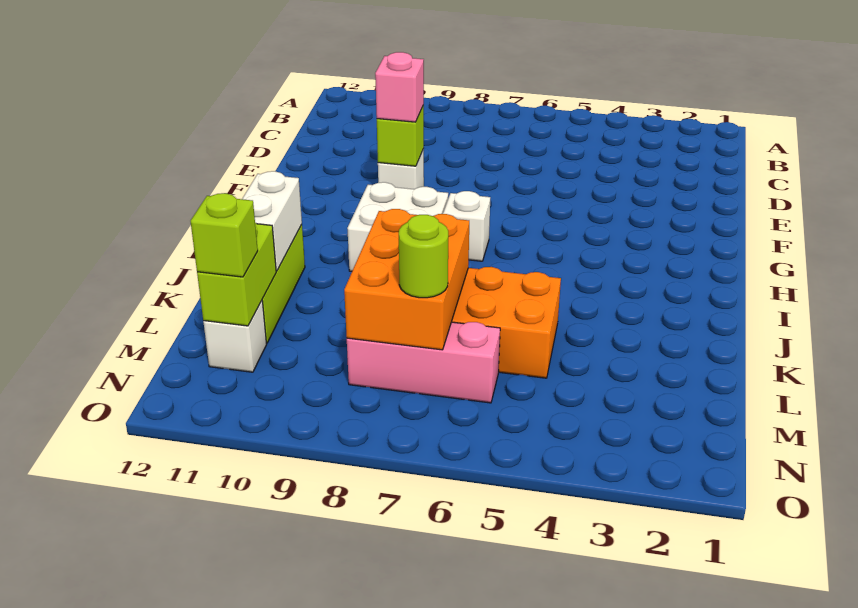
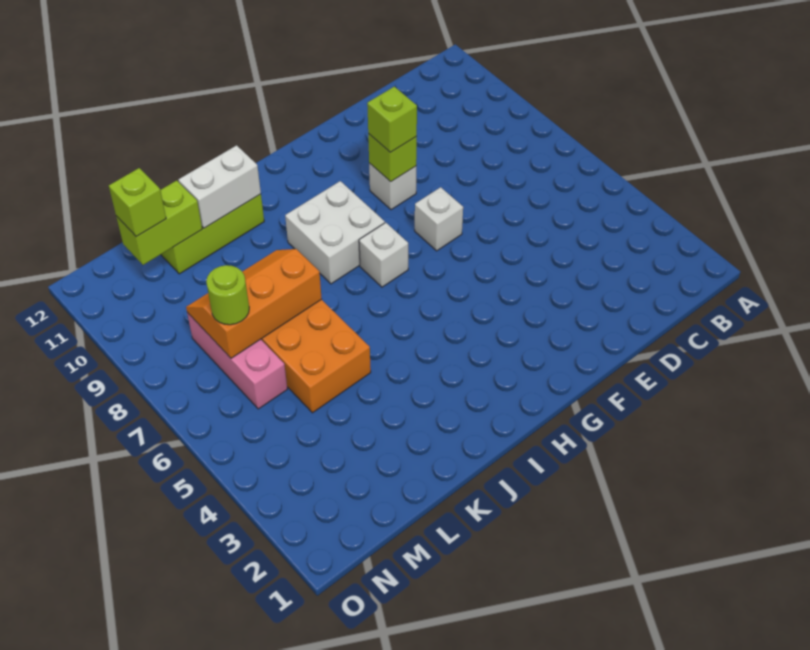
pink brick F9 level 3 -> lime brick F9 level 3
orange brick K7:M8 level 2 -> orange slope K7:M8 level 2 top 7
white brick M11 level 1 -> white brick F7 level 1

